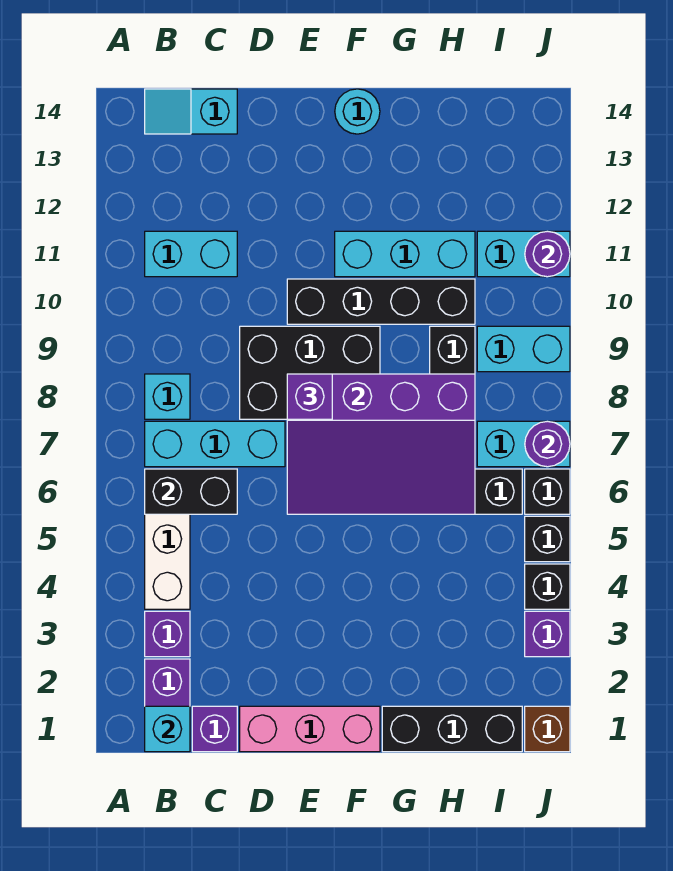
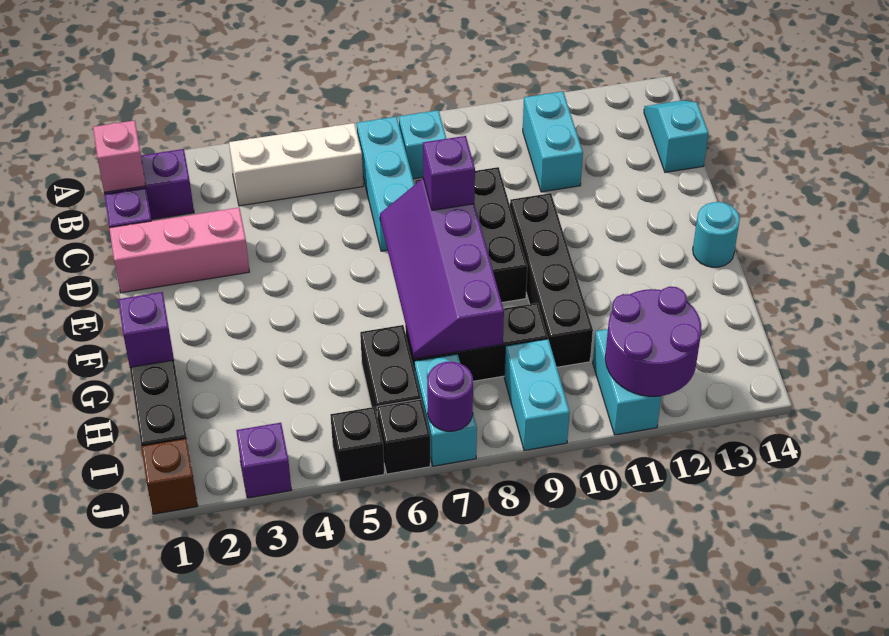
cyan brick B1 level 2 -> pink brick B1 level 2
purple brick B3 level 1 -> purple brick G1 level 2
black brick B6:C6 level 2 -> none
pink brick D1:F1 level 1 -> pink brick D1:D3 level 1
purple slope E6:H8 level 2 top 8 -> purple slope E7:H8 level 2 top 8
cyan brick F11:H11 level 1 -> none
black brick J4 level 1 -> none
purple round brick J11 level 2 -> purple round brick I11:J12 level 2

